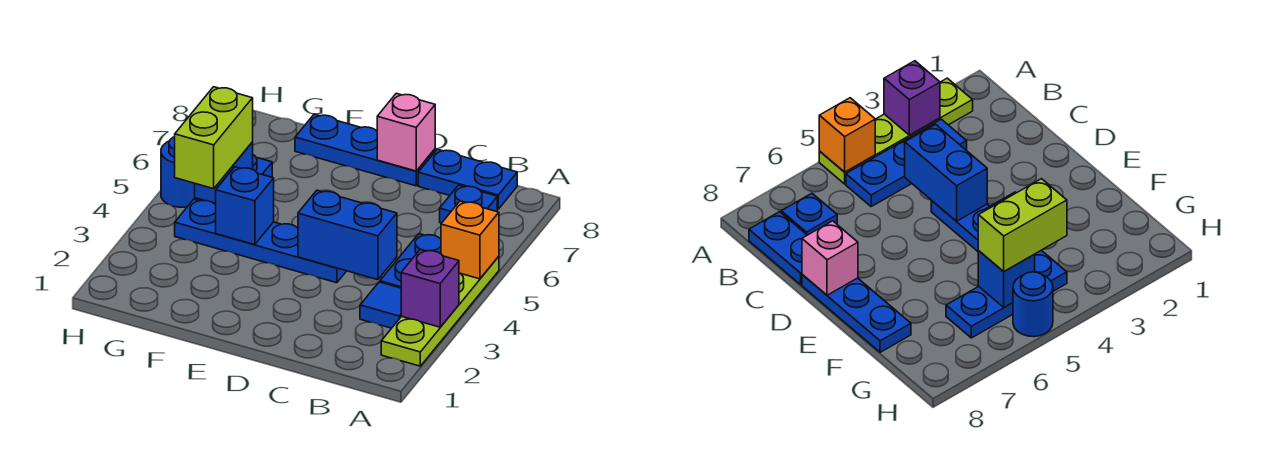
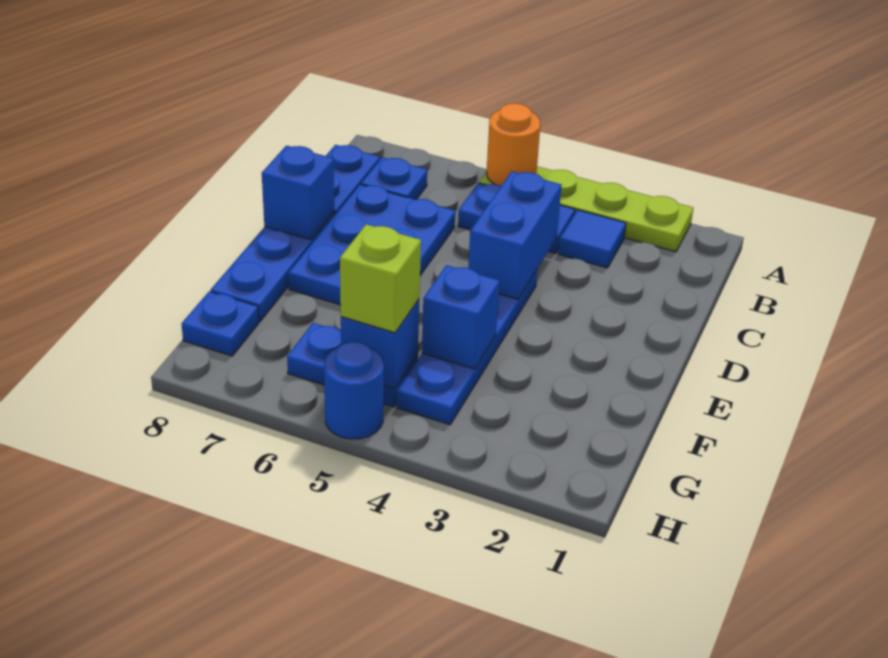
purple brick A3 level 2 -> none
orange brick A5 level 2 -> orange round brick A5 level 2
none -> blue plate C6:E7 level 1
pink brick D8 level 2 -> blue brick D8 level 2
lime brick G4:G5 level 3 -> lime brick G5 level 3
none -> blue plate G8 level 1

